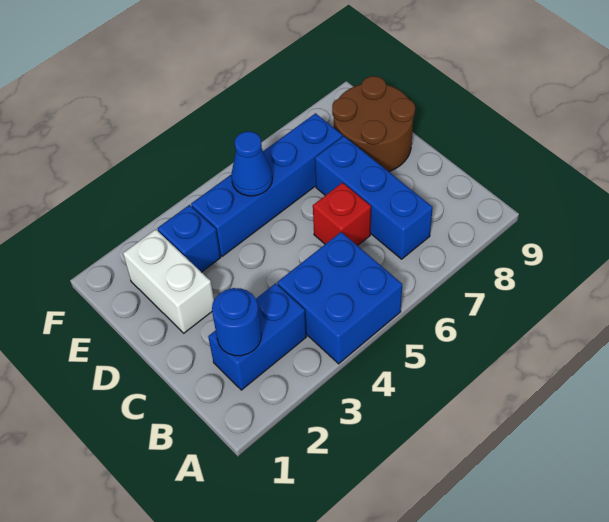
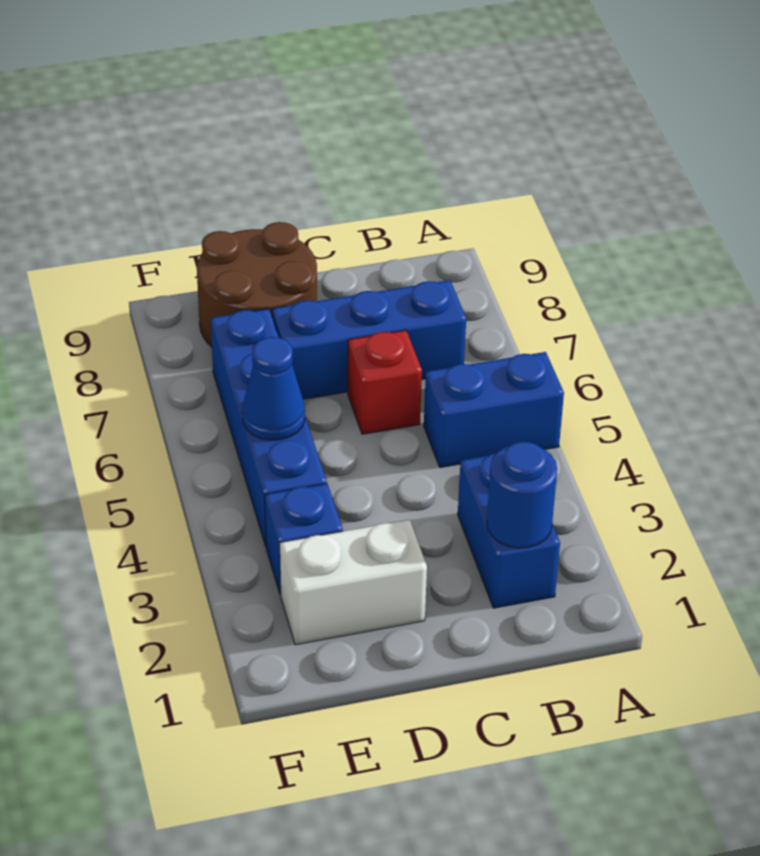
blue brick A4:B5 level 1 -> blue brick A5:B5 level 1

